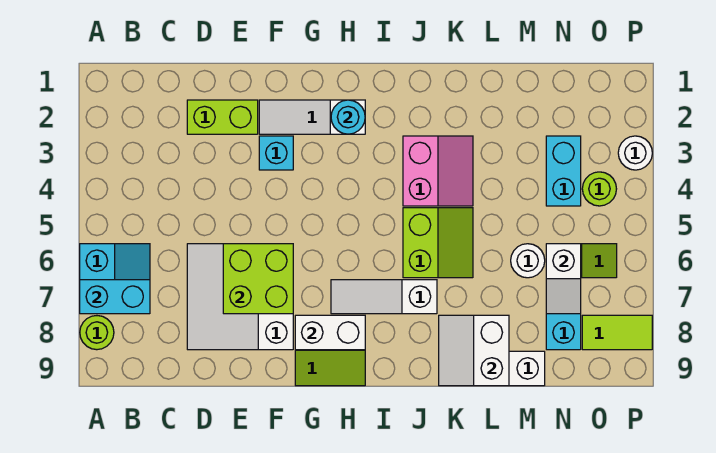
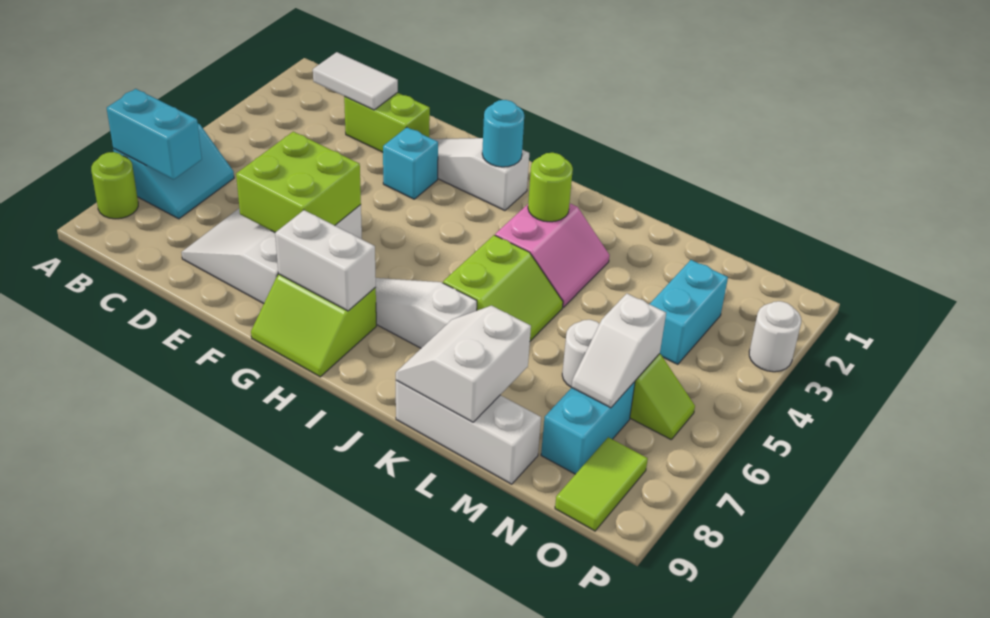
none -> white tile C2:D2 level 2
lime round brick O4 level 1 -> lime round brick J3 level 2
lime tile O8:P8 level 1 -> lime tile O8:O9 level 1

